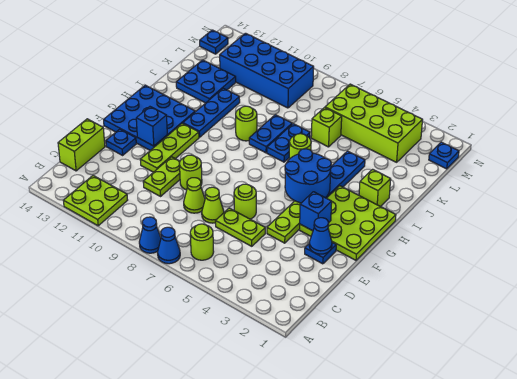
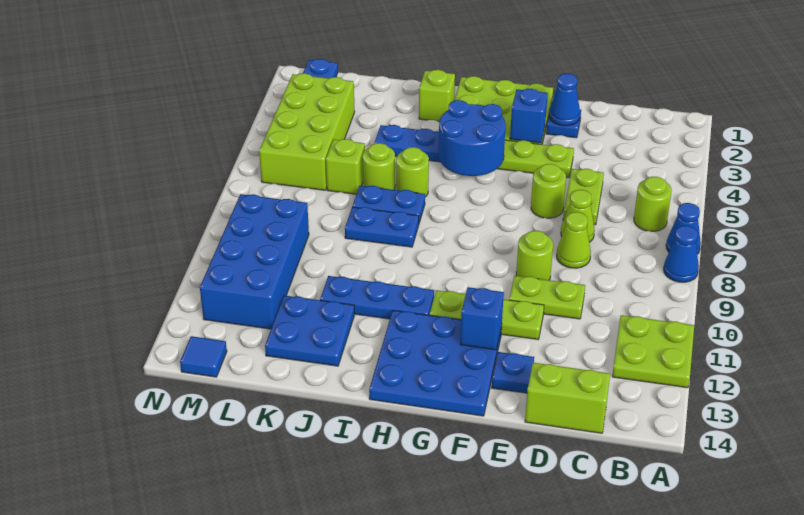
lime round brick I9 level 1 -> lime round brick J6 level 1
blue plate M14 level 1 -> blue tile M14 level 1

